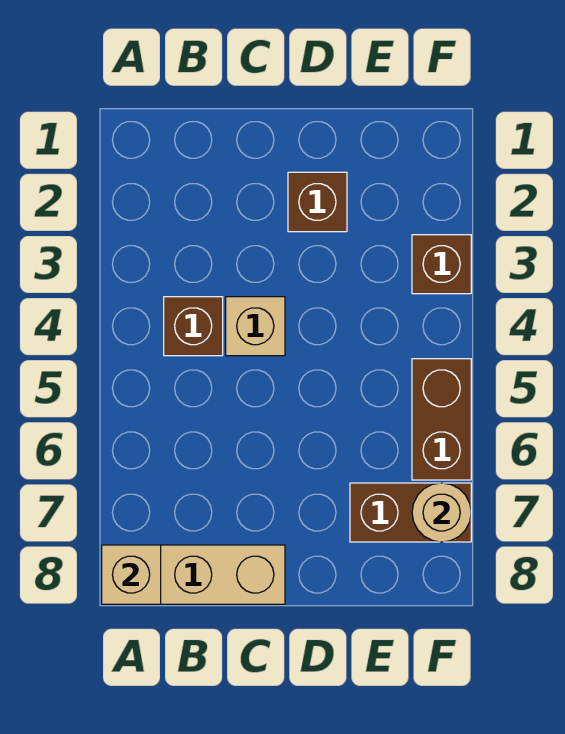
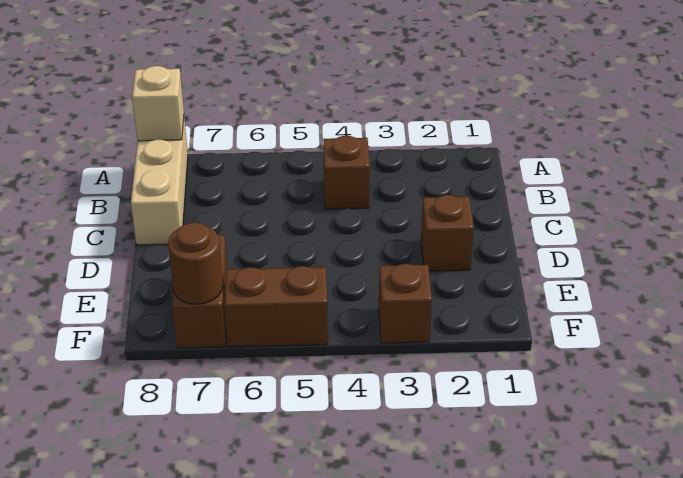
tan brick C4 level 1 -> none
tan round brick F7 level 2 -> brown round brick F7 level 2

